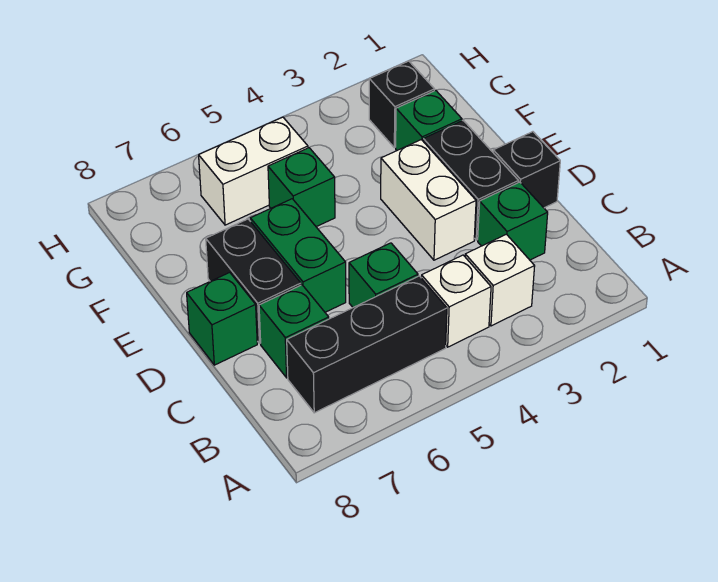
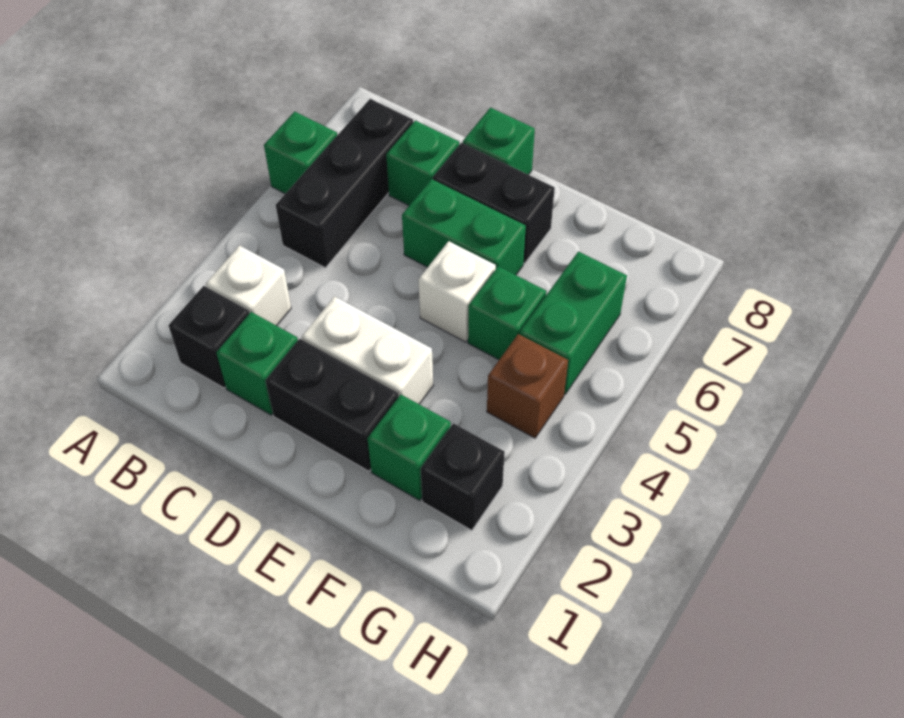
white brick B4 level 1 -> white brick E5 level 1
green brick C5 level 1 -> green brick A6 level 1
black brick D1 level 1 -> black brick B2 level 1
none -> brown brick G4 level 1
white brick G5:G6 level 1 -> green brick G5:G6 level 1

